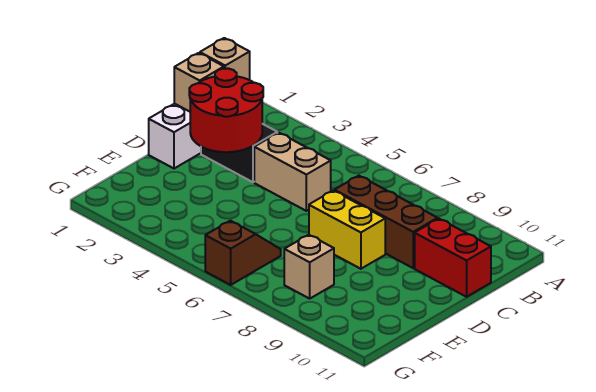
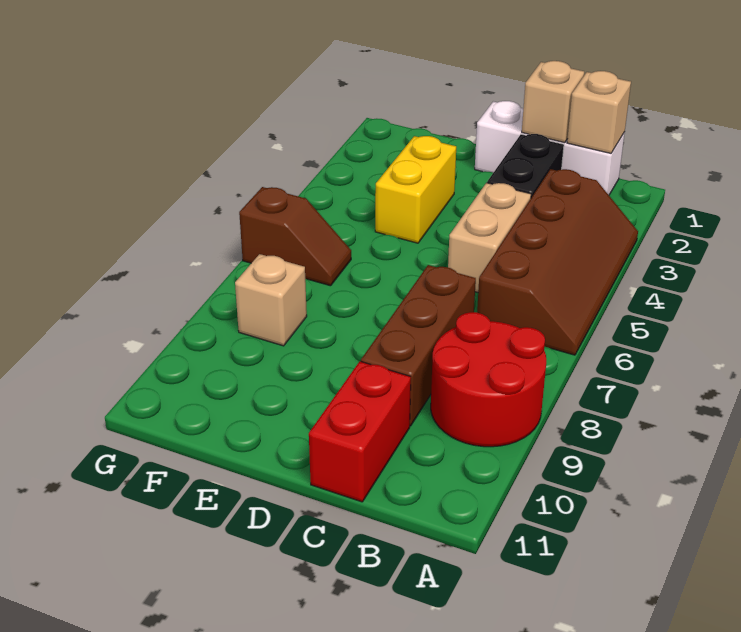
none -> brown slope A3:B6 level 1 top B
red round brick C2:D3 level 2 -> red round brick A8:B9 level 1
yellow brick D7:D8 level 1 -> yellow brick E3:E4 level 1

